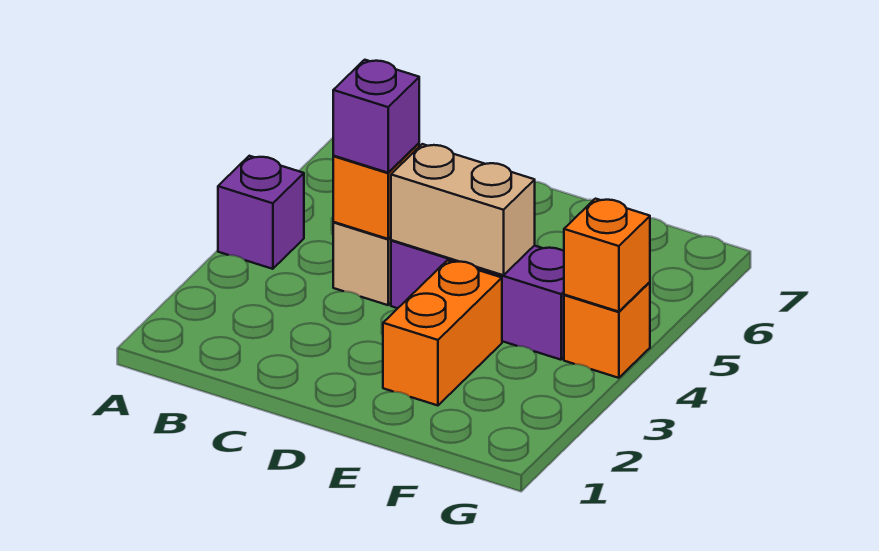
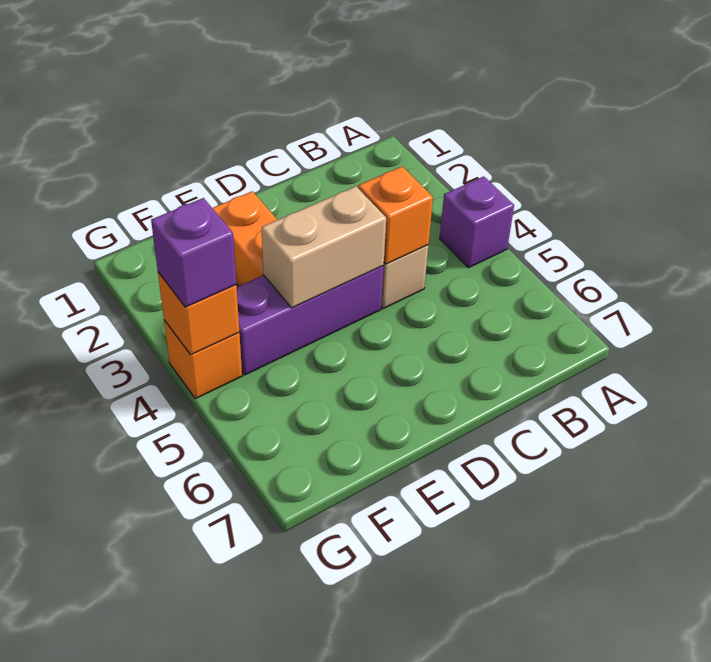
purple brick C4 level 3 -> purple brick G4 level 3

